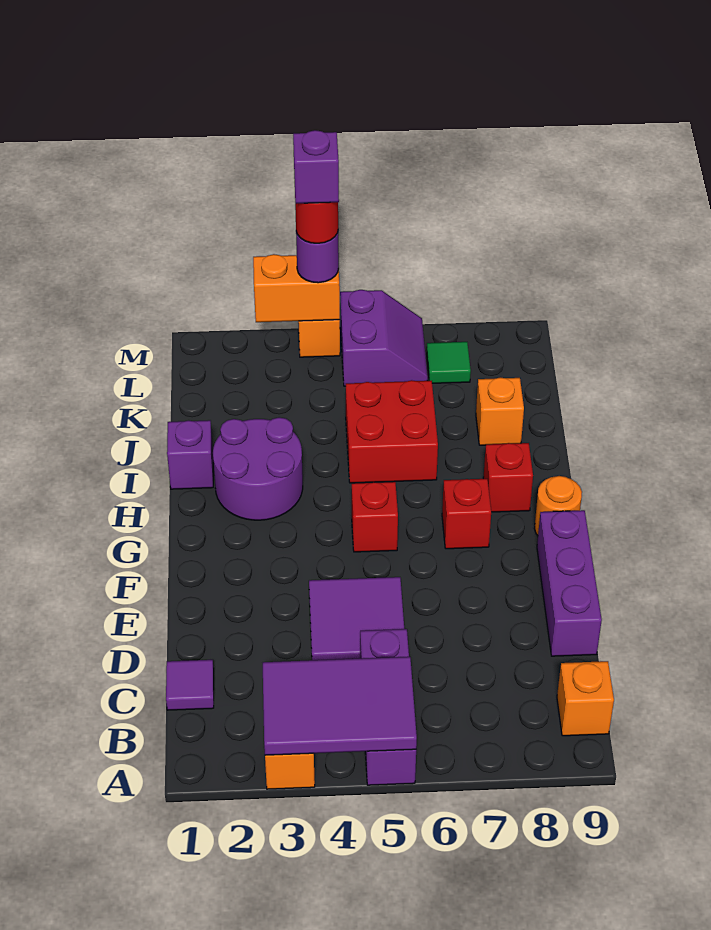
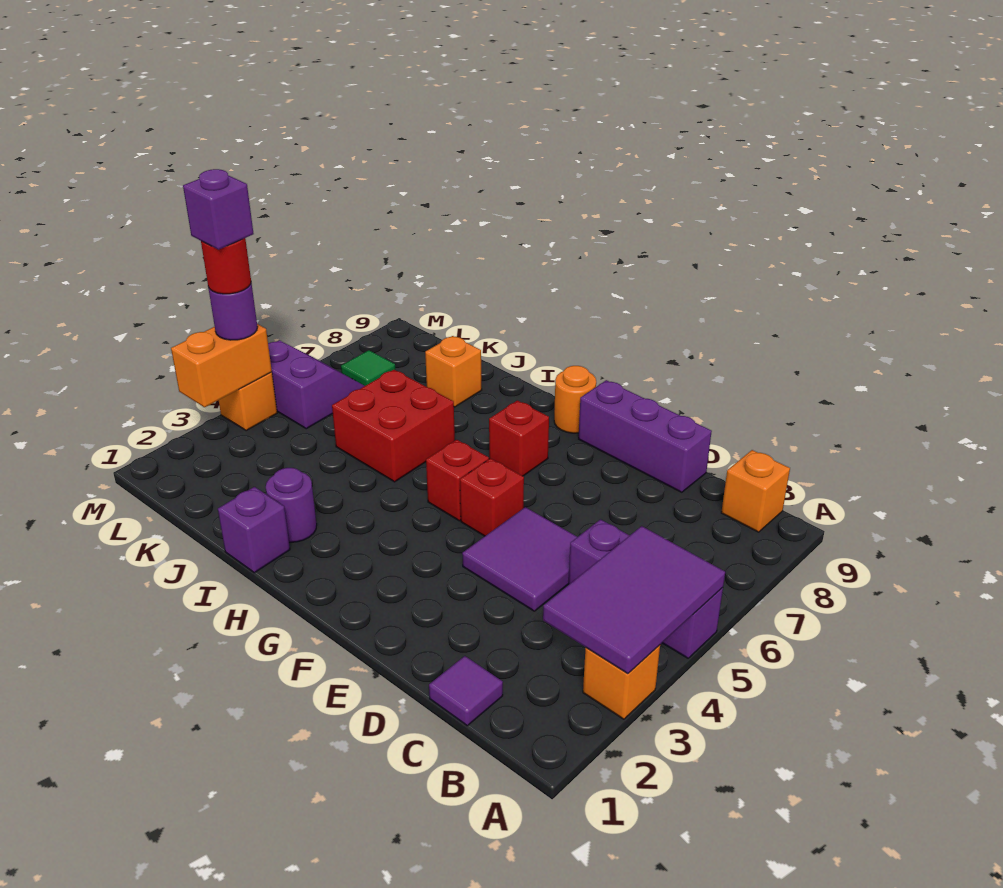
purple round brick H2:I3 level 1 -> purple round brick I2 level 1
red brick H8 level 1 -> red brick F5 level 1

